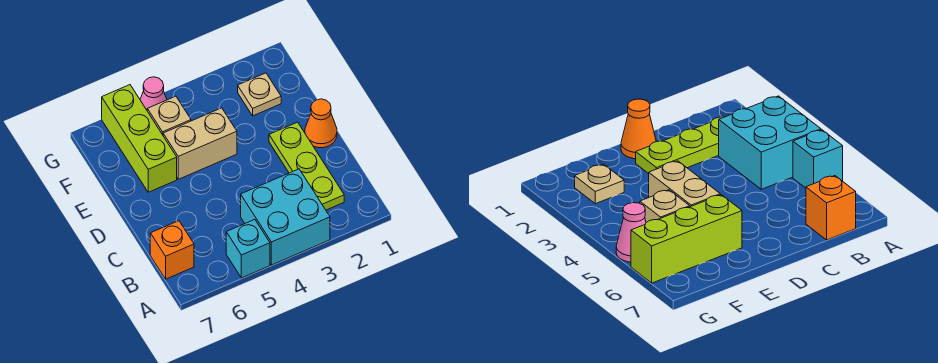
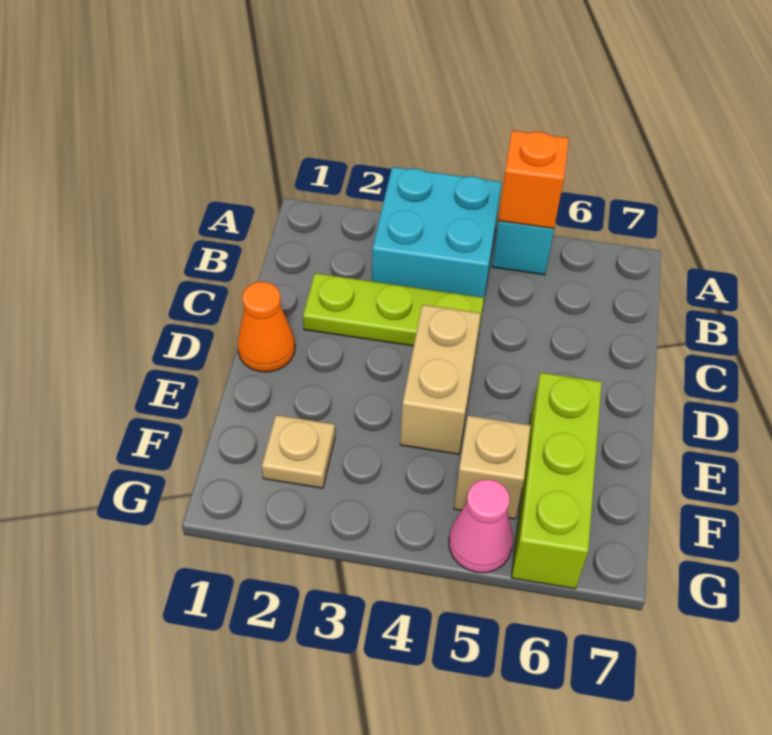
lime plate B2:D2 level 1 -> lime plate C2:C4 level 1
orange brick B7 level 1 -> orange brick A5 level 2
tan brick E4:E5 level 1 -> tan brick D4:E4 level 1

